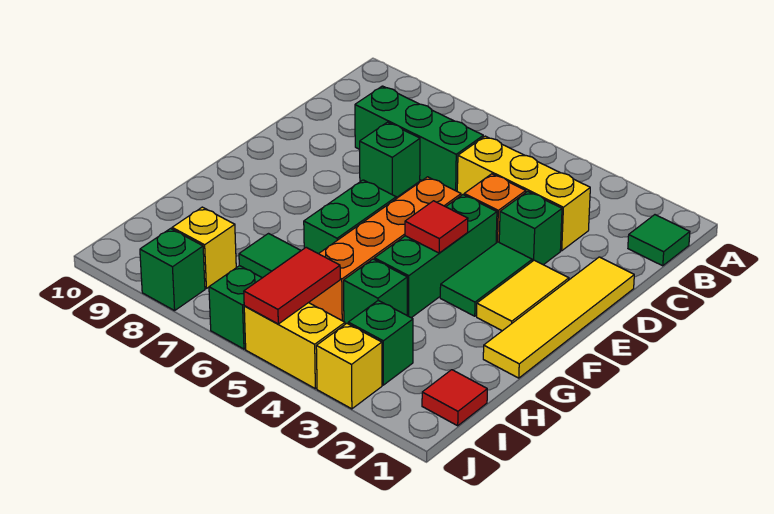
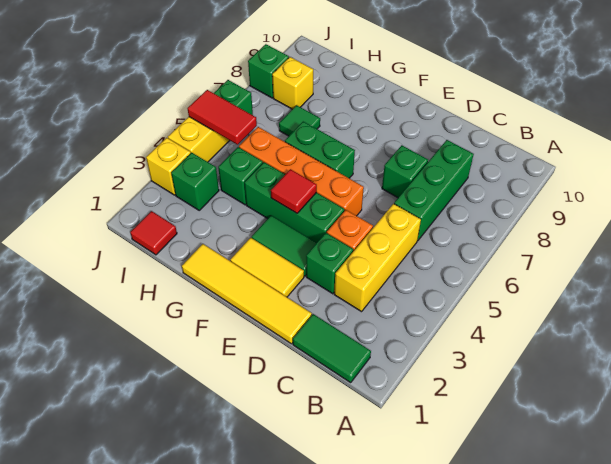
green tile B1 level 1 -> green tile B1:C1 level 1

